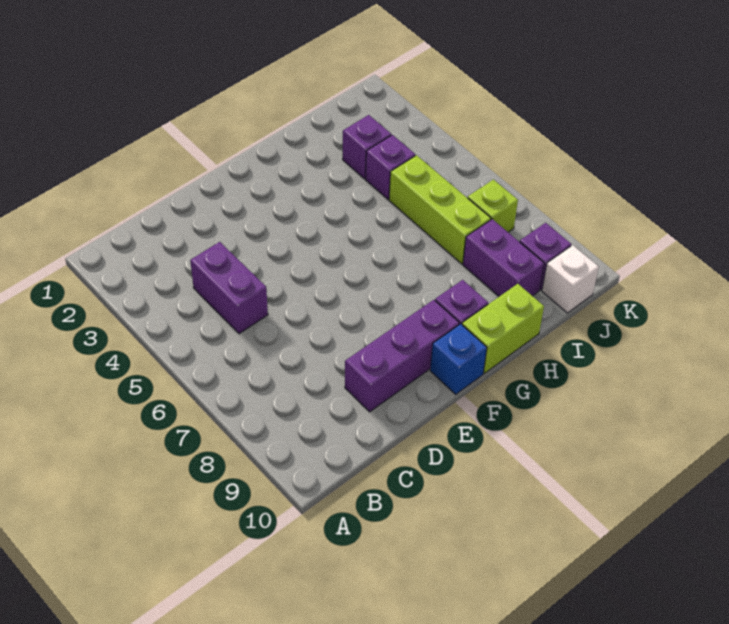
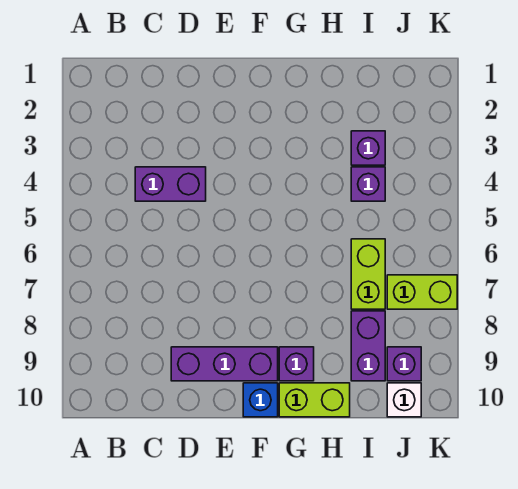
purple brick C4:C5 level 1 -> purple brick C4:D4 level 1
lime brick I5:I7 level 1 -> lime brick I6:I7 level 1
lime brick J7 level 1 -> lime brick J7:K7 level 1

